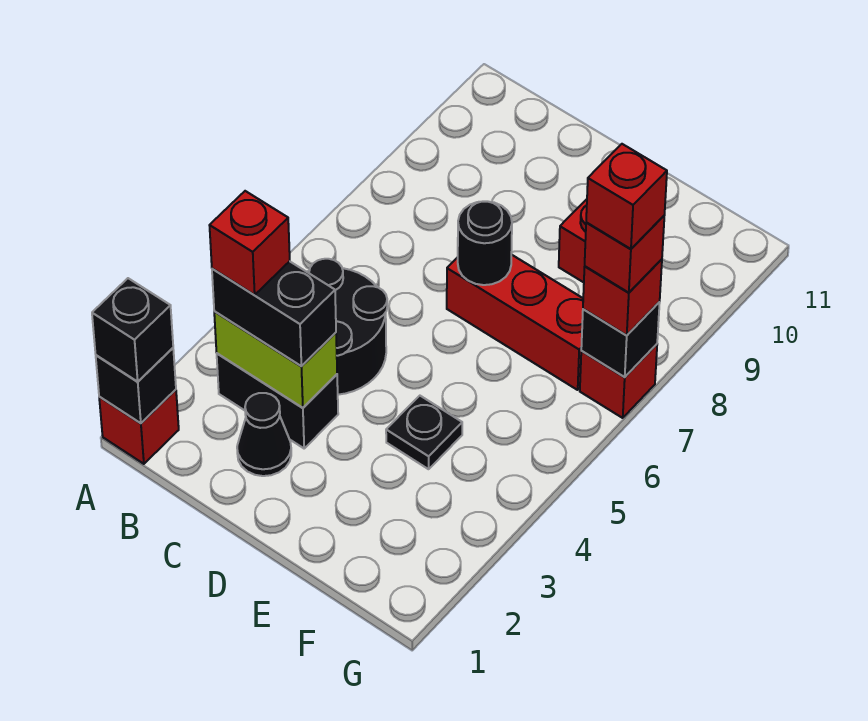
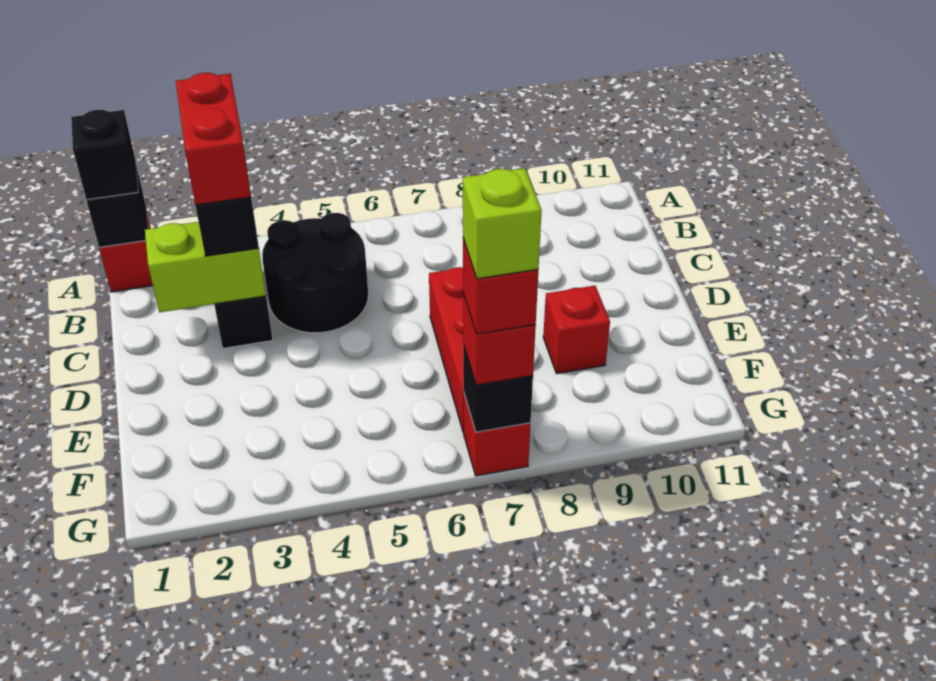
lime brick B3:C3 level 2 -> lime brick C2:C3 level 2
red brick B3 level 4 -> red brick B3:C3 level 4
black cone C2 level 1 -> none
black round brick D7 level 2 -> none
black plate E4 level 1 -> none
red brick G7 level 5 -> lime brick G7 level 5

